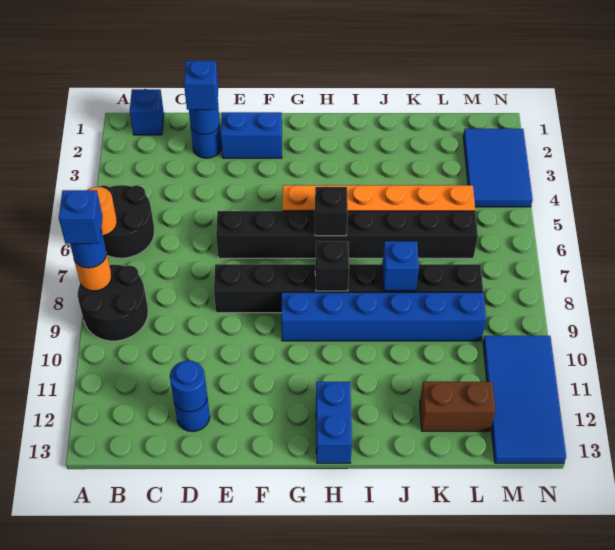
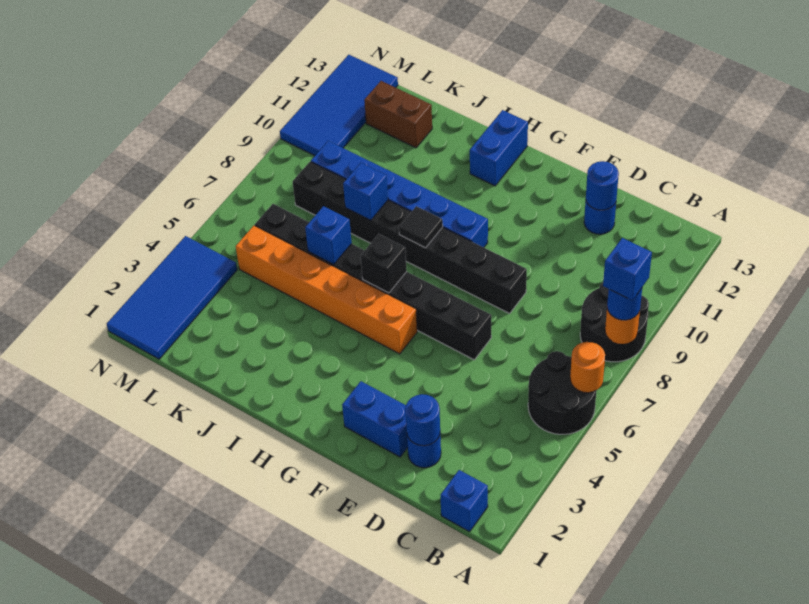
blue brick D2 level 3 -> blue brick J6 level 2
black brick H8 level 2 -> black tile H8 level 2
blue tile M2:N4 level 1 -> blue tile M1:N4 level 1

